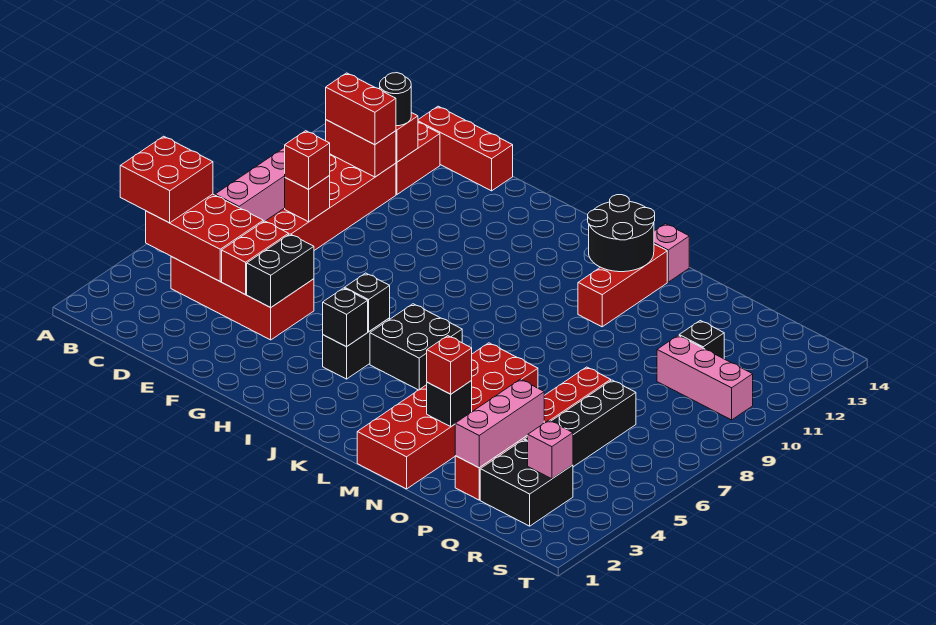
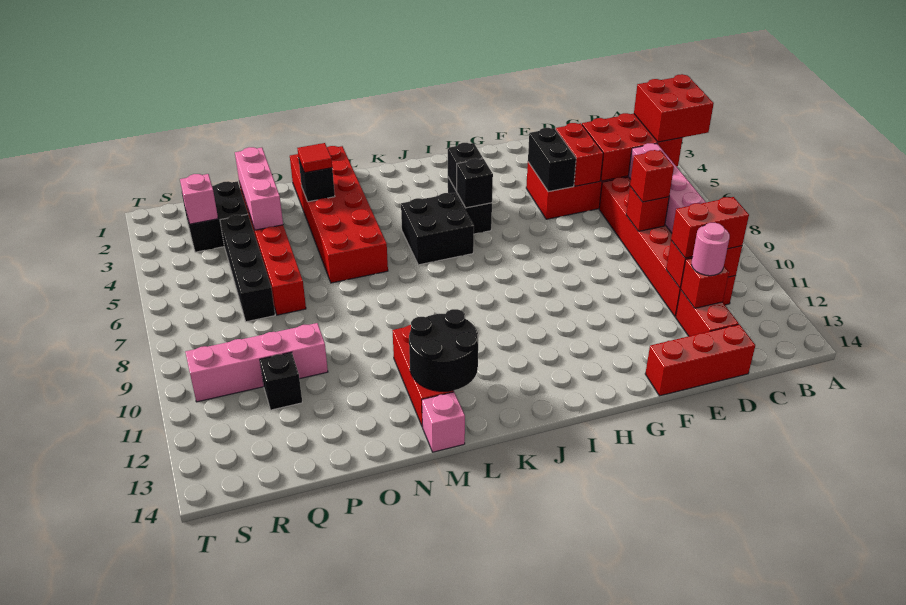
black round brick D12 level 3 -> pink round brick D12 level 3
red brick N3 level 3 -> red tile N3 level 3
pink brick Q10:S10 level 1 -> pink brick P10:S10 level 1

